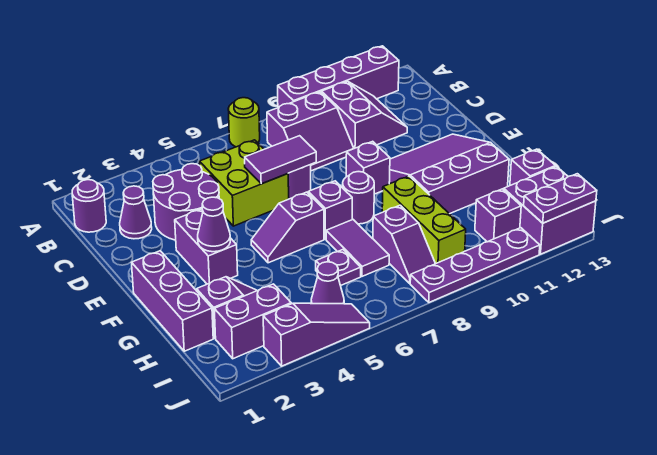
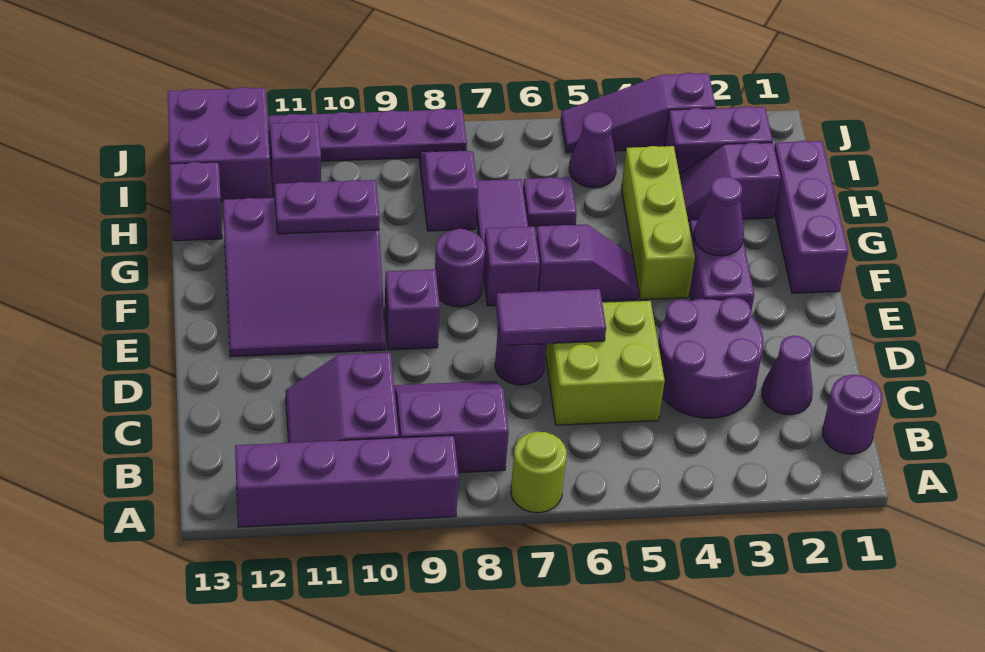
lime brick G9:I9 level 1 -> lime brick F4:H4 level 1
purple plate J12:J13 level 2 -> purple plate G10:G11 level 2

